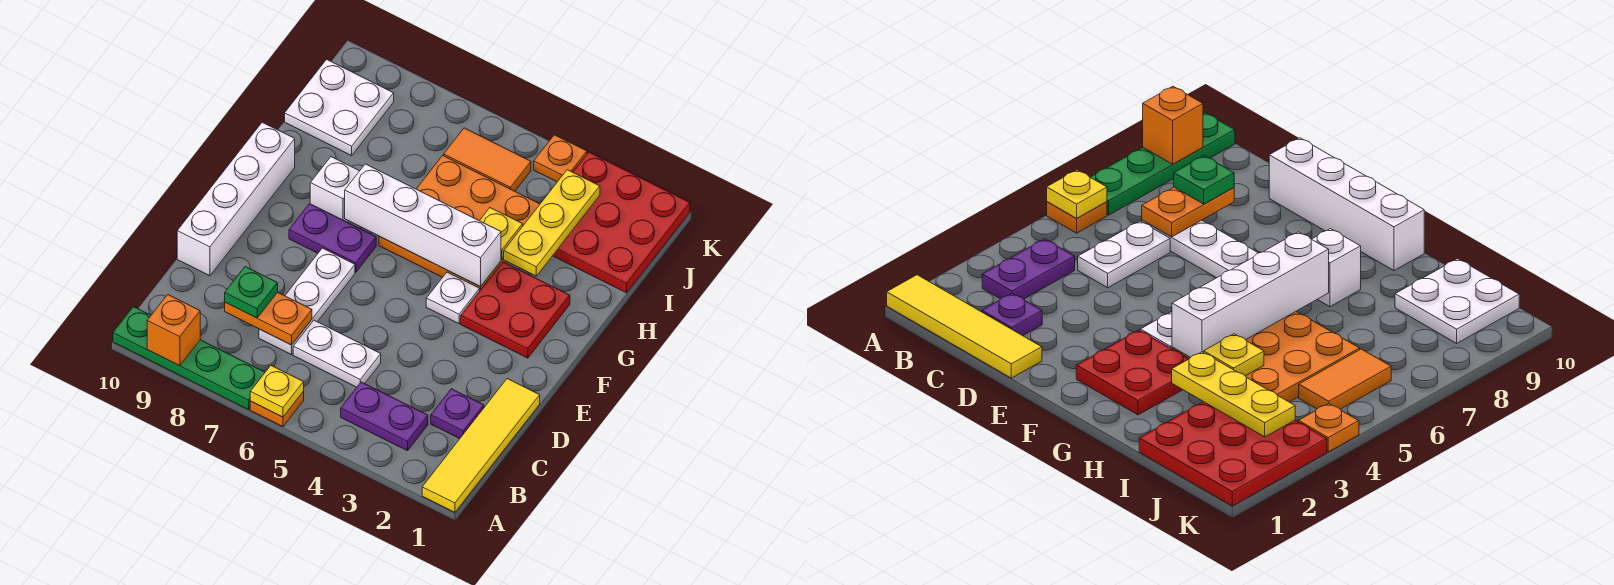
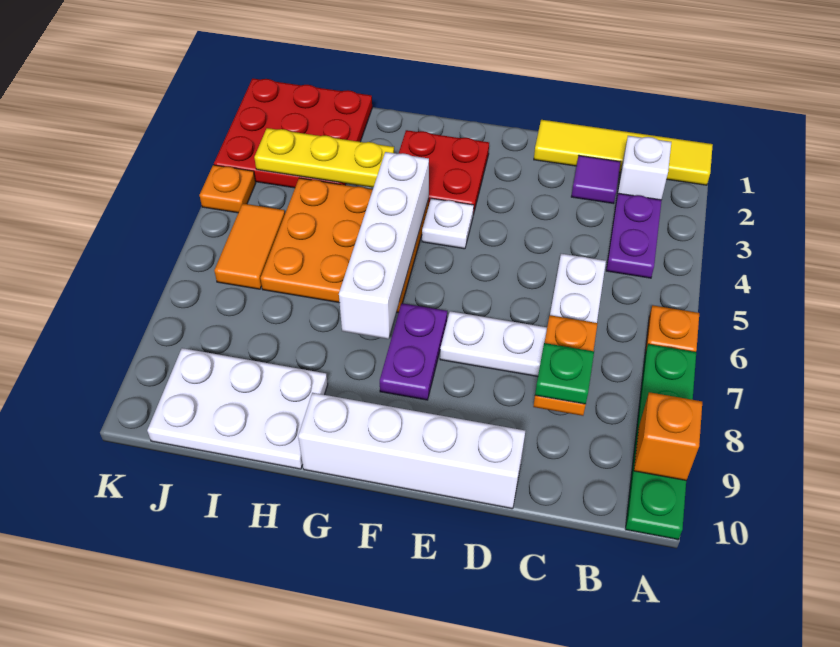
yellow plate A6 level 2 -> none
purple plate C2 level 1 -> purple tile C2 level 1
white brick G8 level 1 -> white brick B2 level 1
yellow plate H4 level 2 -> none
white plate I9:J10 level 1 -> white plate H9:J10 level 1

